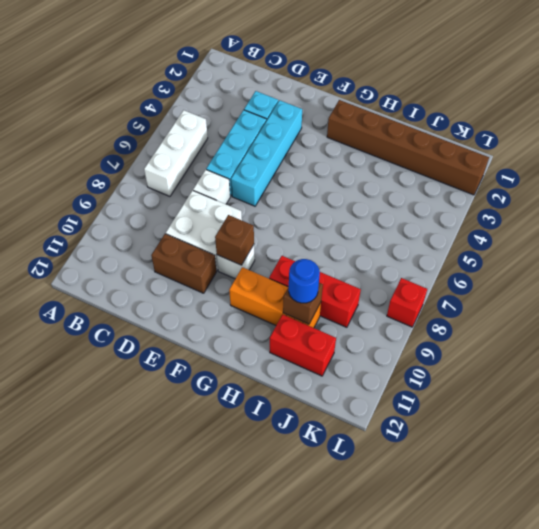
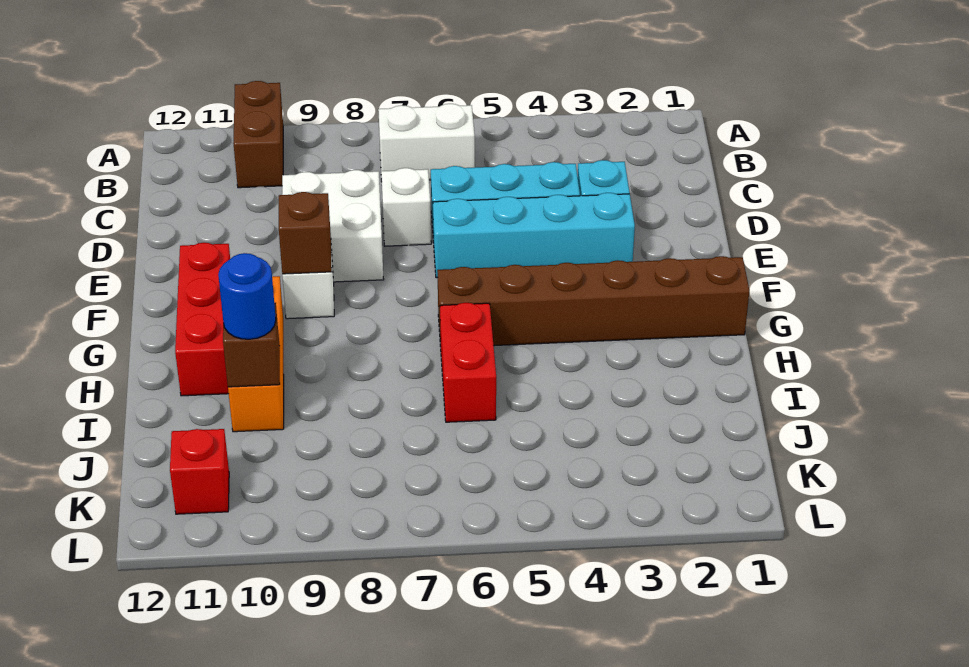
white brick B5:B7 level 1 -> white brick B6:B7 level 1
brown brick D10:E10 level 1 -> brown brick A10:B10 level 1
brown brick G2:L2 level 1 -> brown brick G1:G6 level 1
red brick H9:J9 level 1 -> red brick F11:H11 level 1
red brick I11:J11 level 1 -> red brick H6:I6 level 1
red brick L8 level 1 -> red brick K11 level 1

